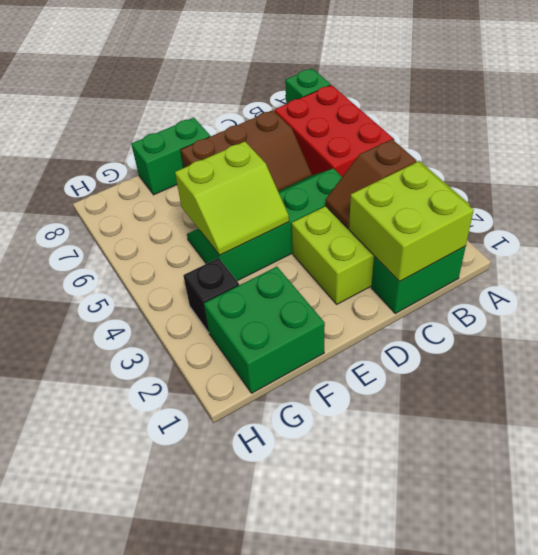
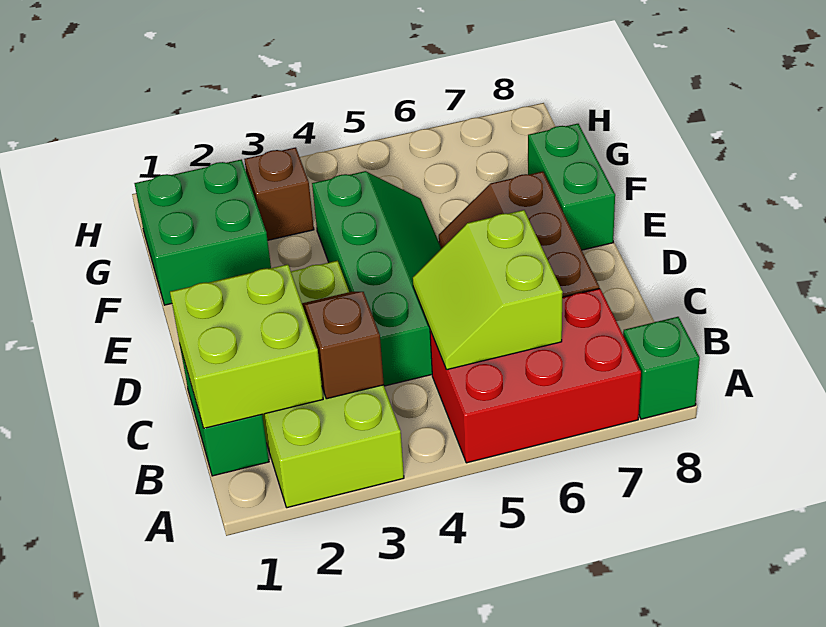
lime slope E4:F5 level 2 top 5 -> lime slope B5:C6 level 2 top 6
black brick G3 level 1 -> brown brick G3 level 1

